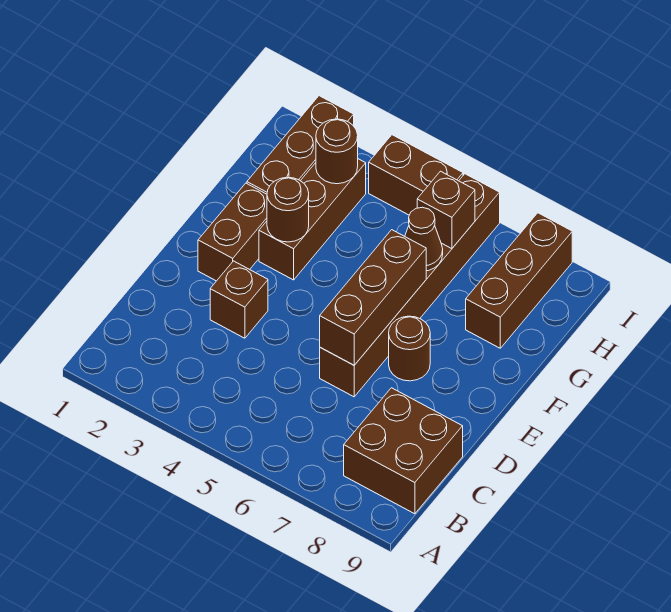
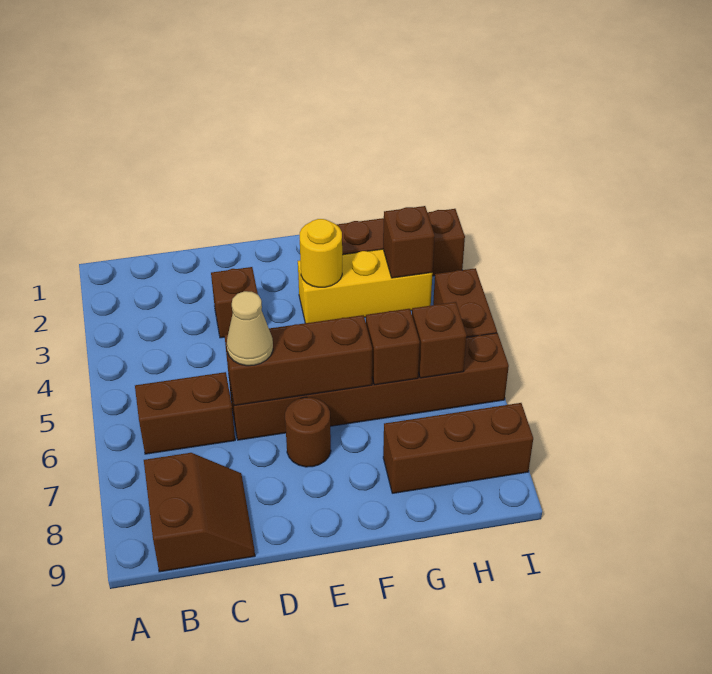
brown brick B8:C9 level 1 -> brown slope B8:C9 level 1 top B
none -> tan cone D6 level 3
brown brick E2:F2 level 1 -> brown brick B6:C6 level 1
brown brick F3:H3 level 1 -> yellow brick F3:H3 level 1
brown round brick F3 level 2 -> yellow round brick F3 level 2
brown cone G6 level 2 -> brown brick G6 level 2
brown round brick H3 level 2 -> brown brick H3 level 2

